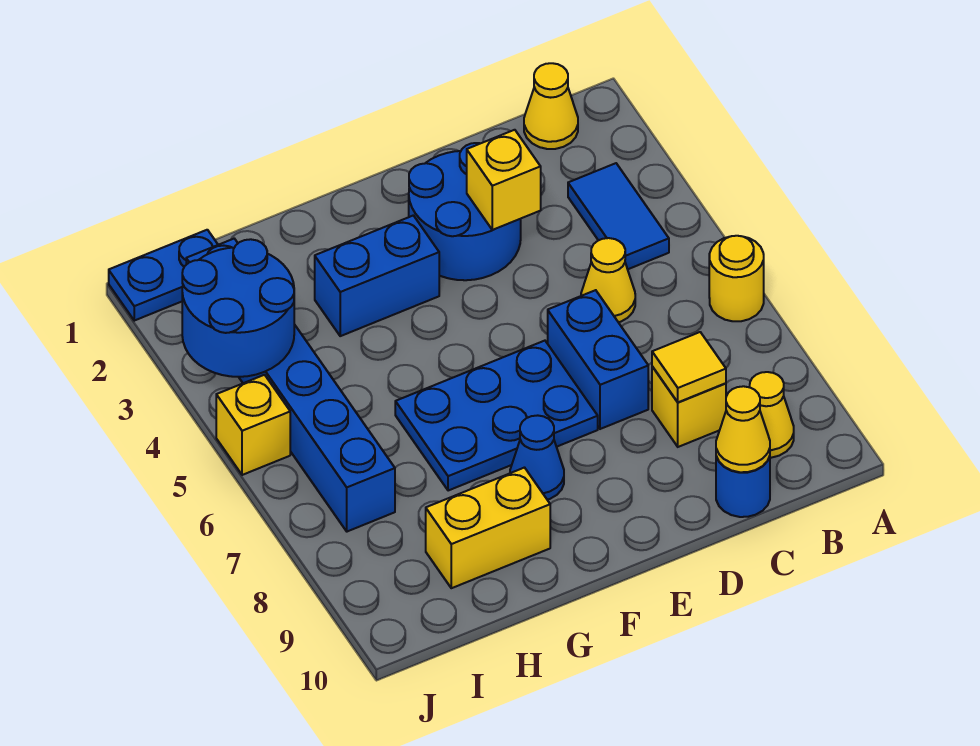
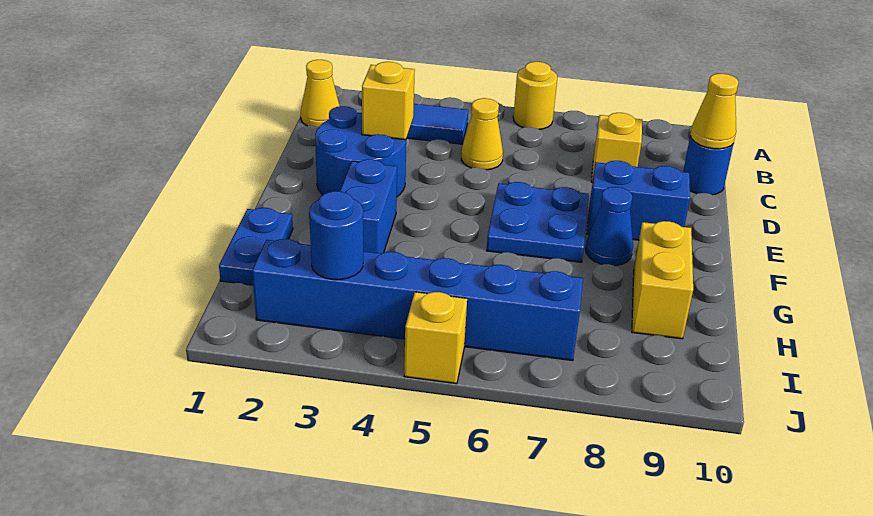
yellow cone B9 level 1 -> none
yellow tile C8 level 2 -> none
blue brick D6:D7 level 1 -> blue brick E8:E9 level 1
blue plate E6:G7 level 1 -> blue plate E6:F7 level 1
blue plate I1:J1 level 1 -> blue plate G1:H1 level 1
blue round brick I3:J4 level 2 -> blue round brick I3 level 2

